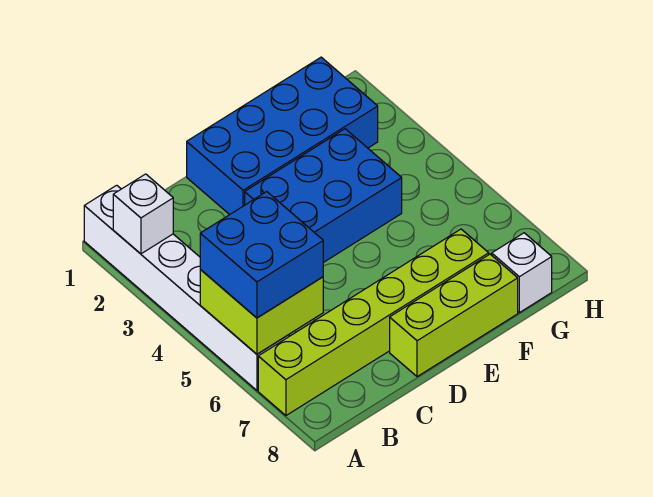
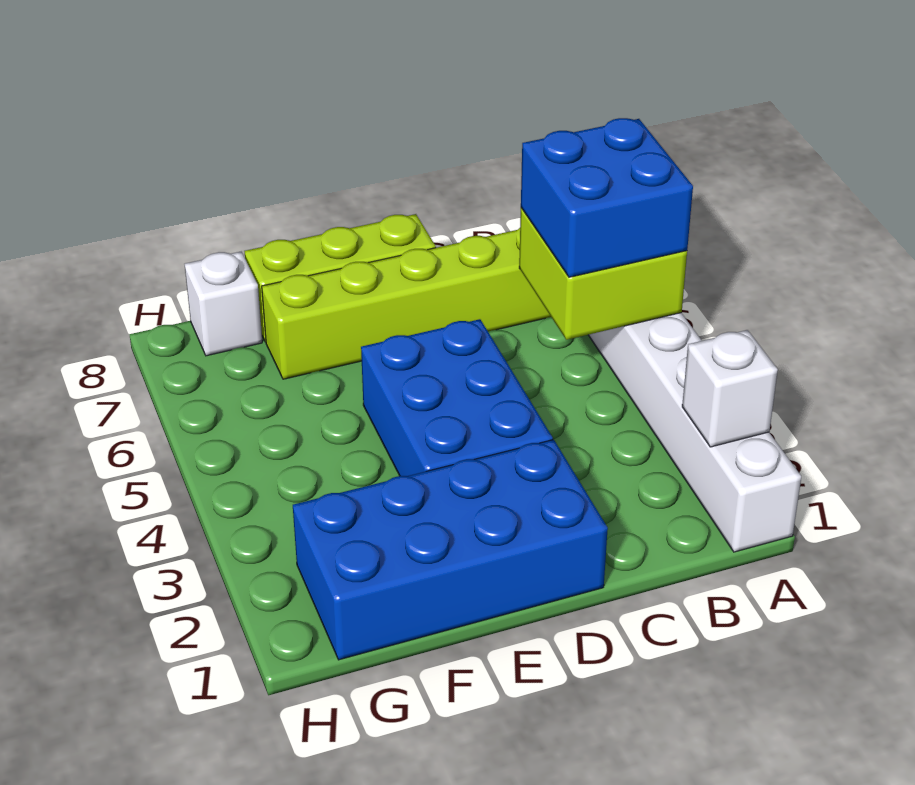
blue brick D3:F4 level 1 -> blue brick D3:E5 level 1

